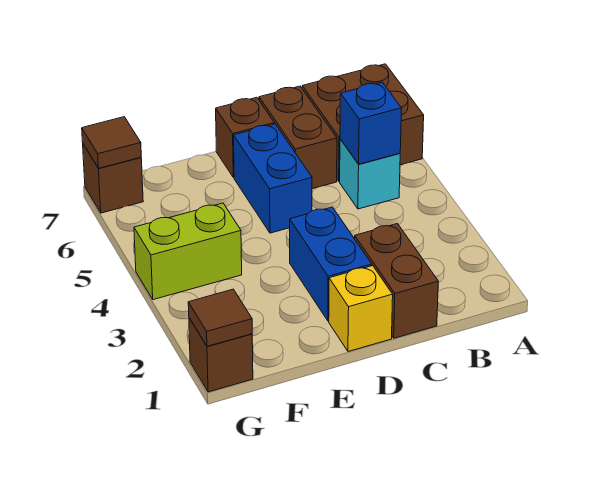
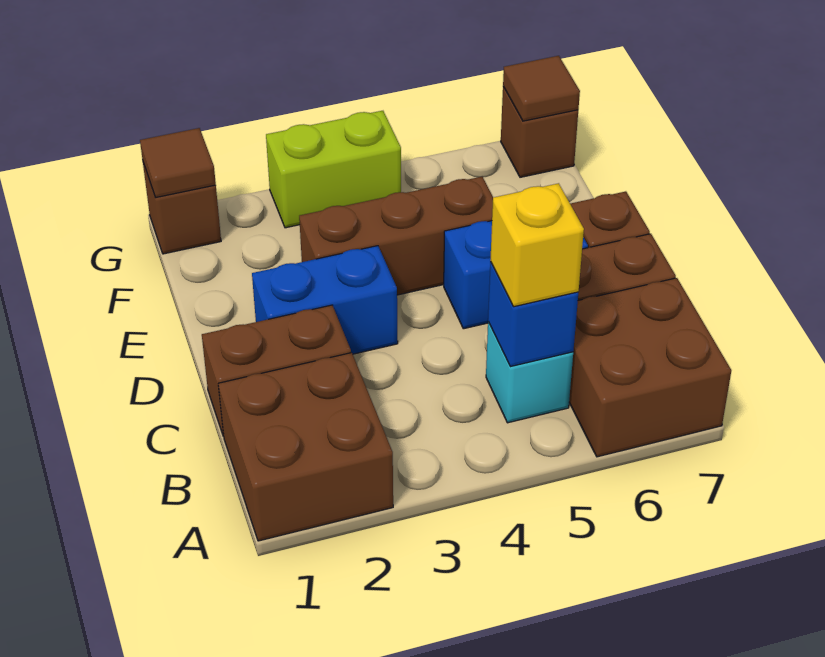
none -> brown brick A1:B2 level 1
yellow brick D1 level 1 -> yellow brick B5 level 3
none -> brown brick E3:E5 level 1
lime brick F4:G4 level 1 -> lime brick G3:G4 level 1

